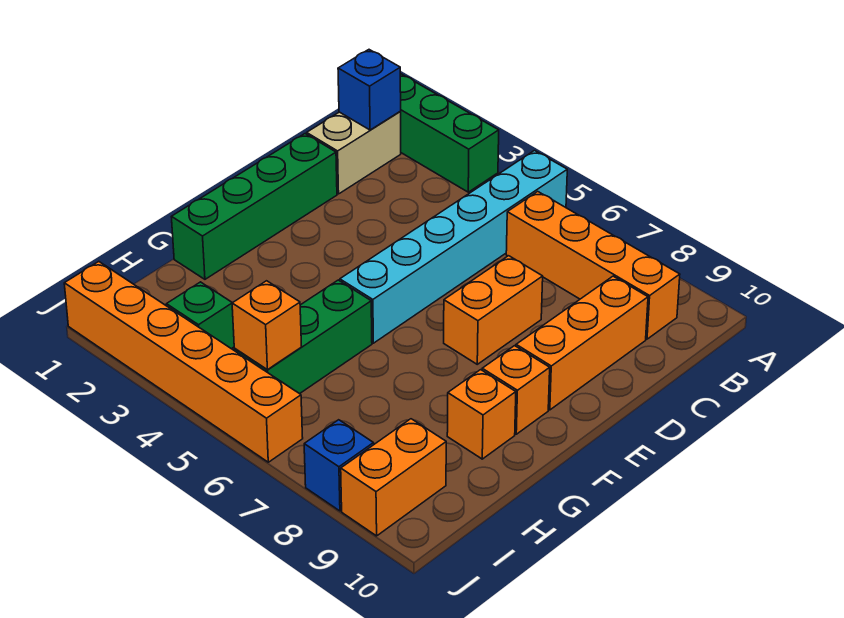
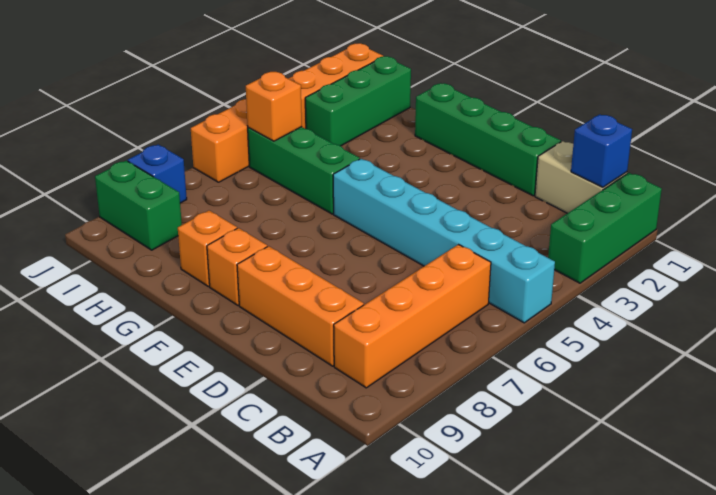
orange brick D7:E7 level 1 -> none
green brick I3 level 1 -> green brick I1:I3 level 1
orange brick I9:J9 level 1 -> green brick I9:J9 level 1

